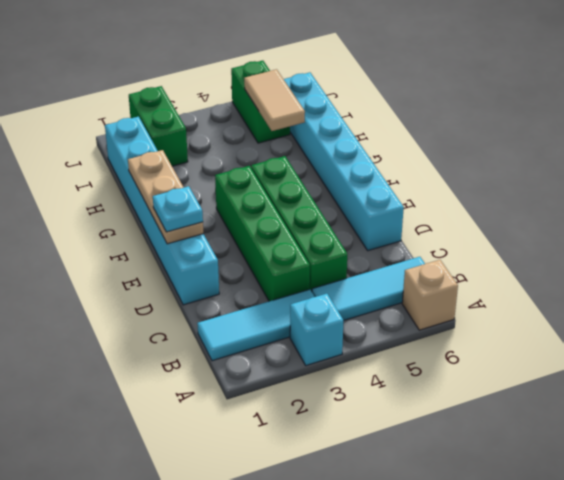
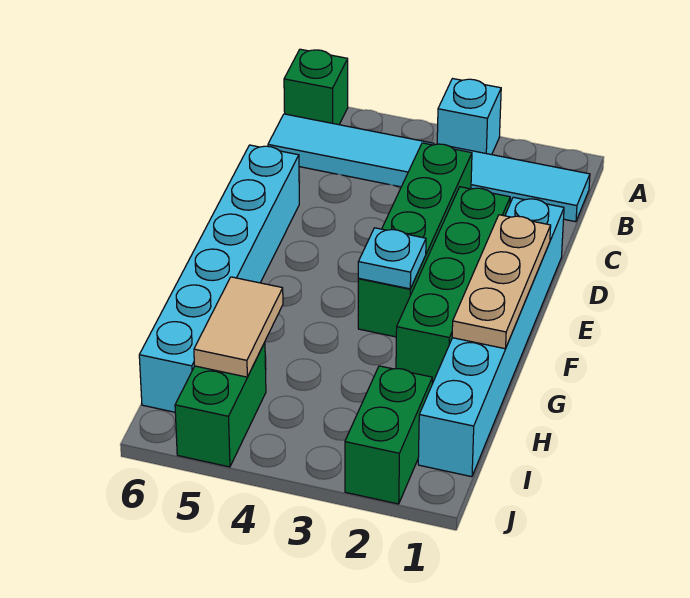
tan brick A6 level 1 -> green brick A6 level 1
green brick C4:F4 level 1 -> green brick D2:G2 level 1
cyan plate E1 level 3 -> cyan plate F3 level 2

